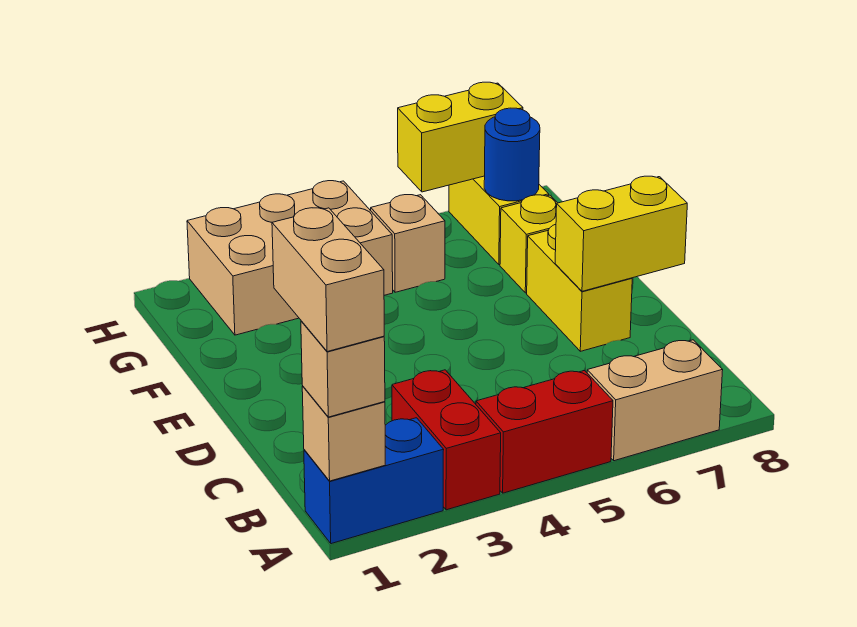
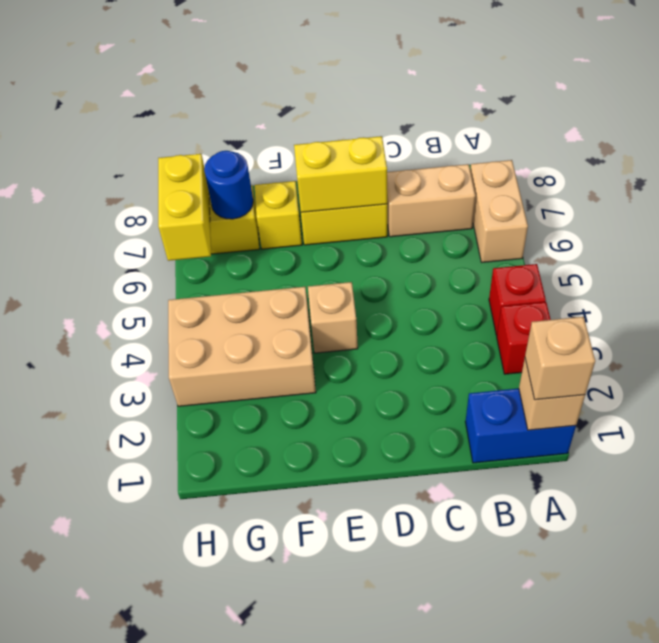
blue brick A1:A2 level 1 -> blue brick A1:B1 level 1
tan brick A1:B1 level 4 -> tan brick B7:C7 level 1
red brick A3:B3 level 1 -> red brick A3 level 1
red brick A4:A5 level 1 -> red brick A4 level 1
yellow brick D7:D8 level 2 -> yellow brick D7:E7 level 2
tan brick G2:H4 level 1 -> tan brick F3:H4 level 1
tan brick G5 level 1 -> tan brick E4 level 1

